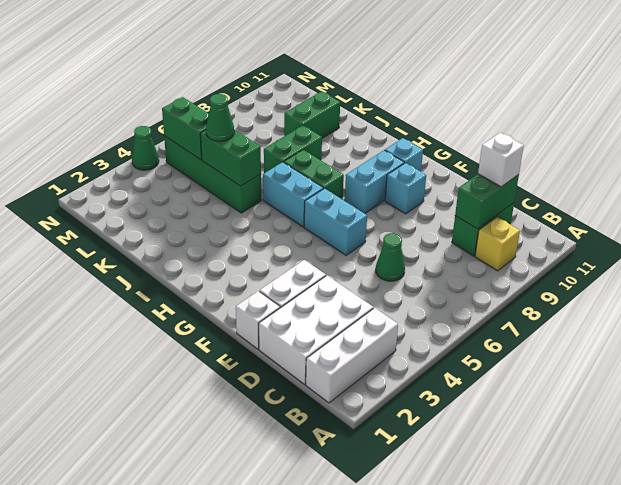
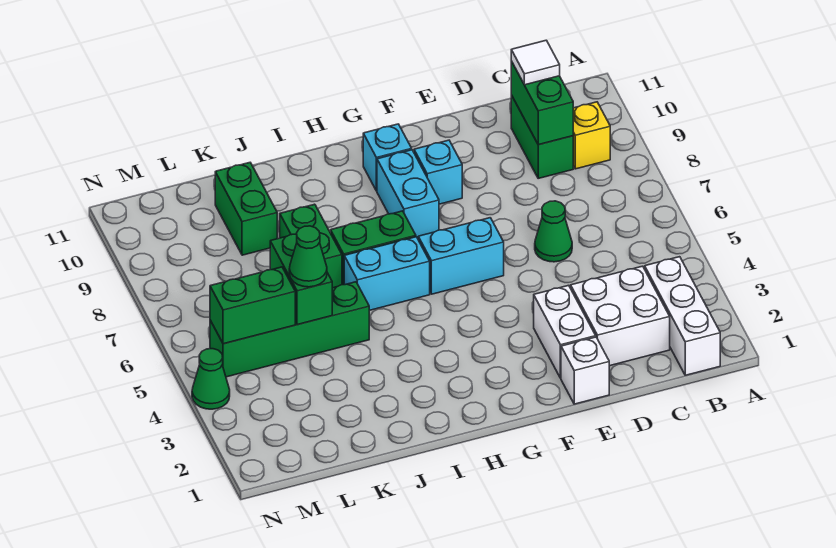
white brick C1:D3 level 1 -> white brick C2:D3 level 1
white brick C10 level 3 -> white tile C10 level 3
green brick J5:K5 level 2 -> green brick K5:K6 level 2

